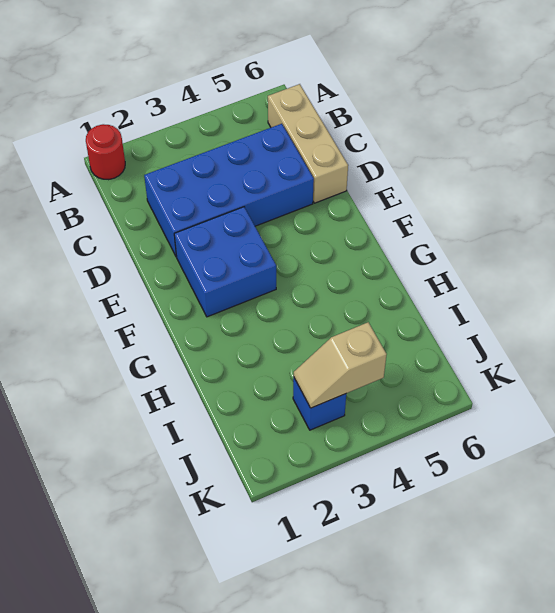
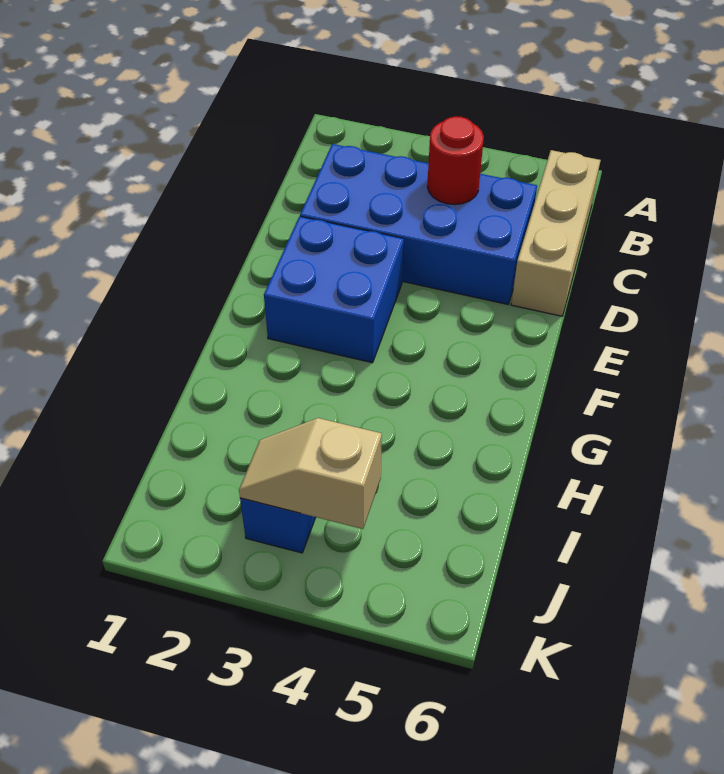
red round brick A1 level 1 -> red round brick C4 level 2

